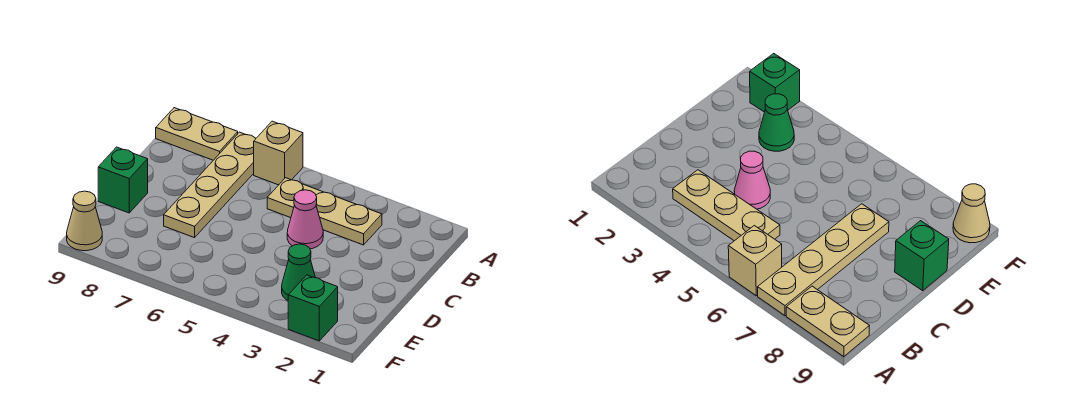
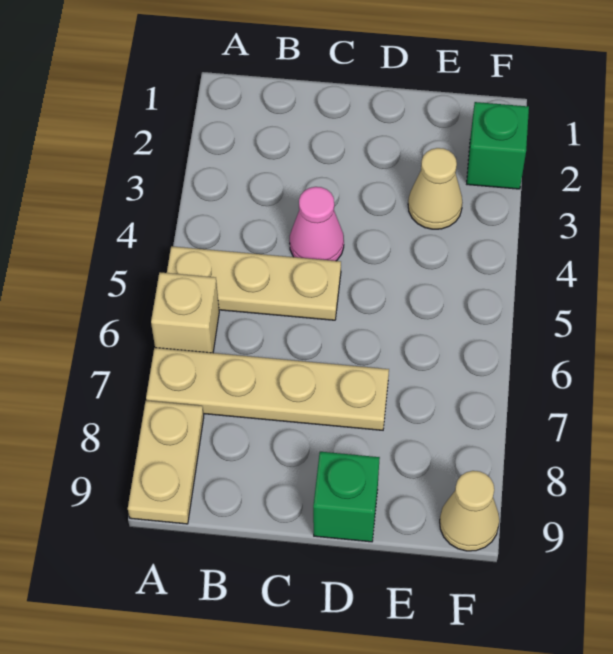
tan plate B3:B5 level 1 -> tan plate A5:C5 level 1
green cone E3 level 1 -> tan cone E3 level 1

